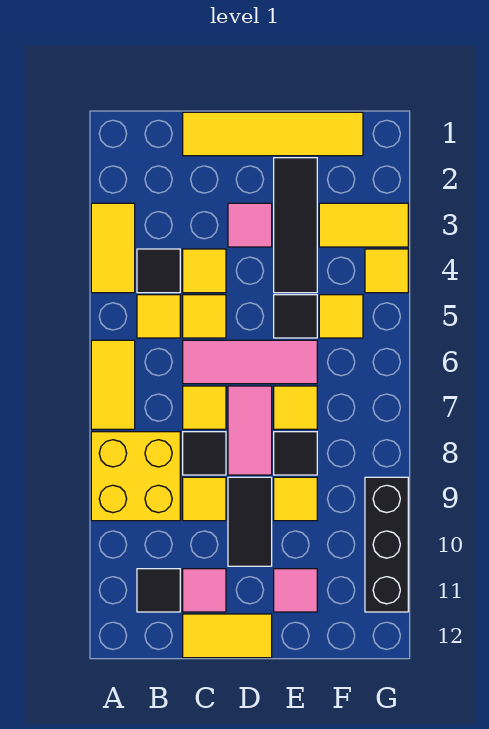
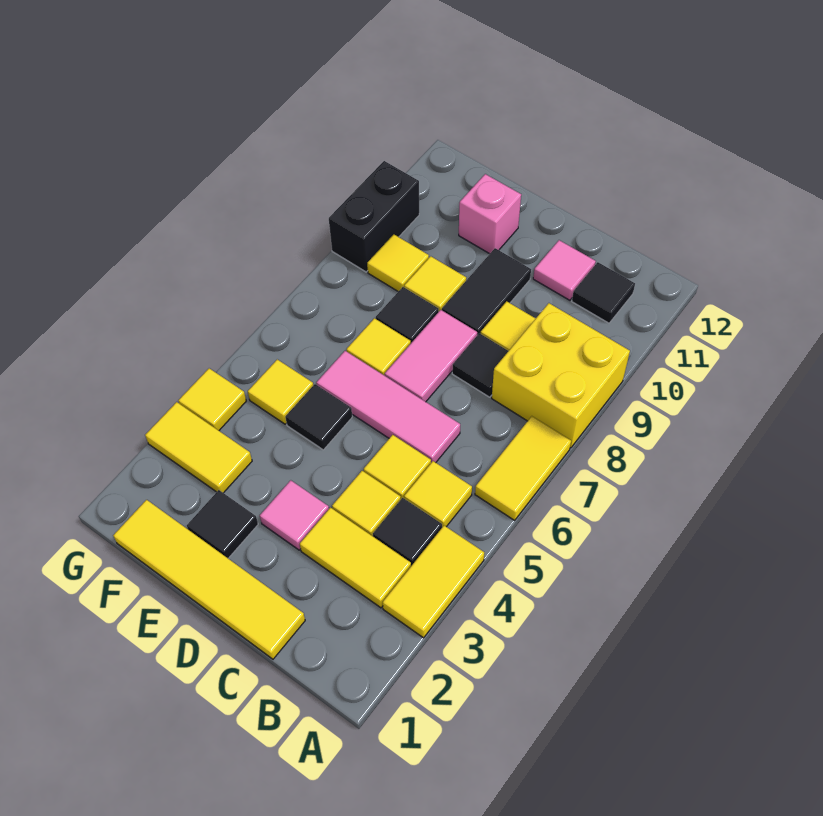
yellow tile C7 level 1 -> yellow tile F9 level 1
yellow tile C12:D12 level 1 -> yellow tile B3:C3 level 1
black tile E2:E4 level 1 -> black tile E2 level 1
pink tile E11 level 1 -> pink brick E11 level 1
black brick G9:G11 level 1 -> black brick G9:G10 level 1

